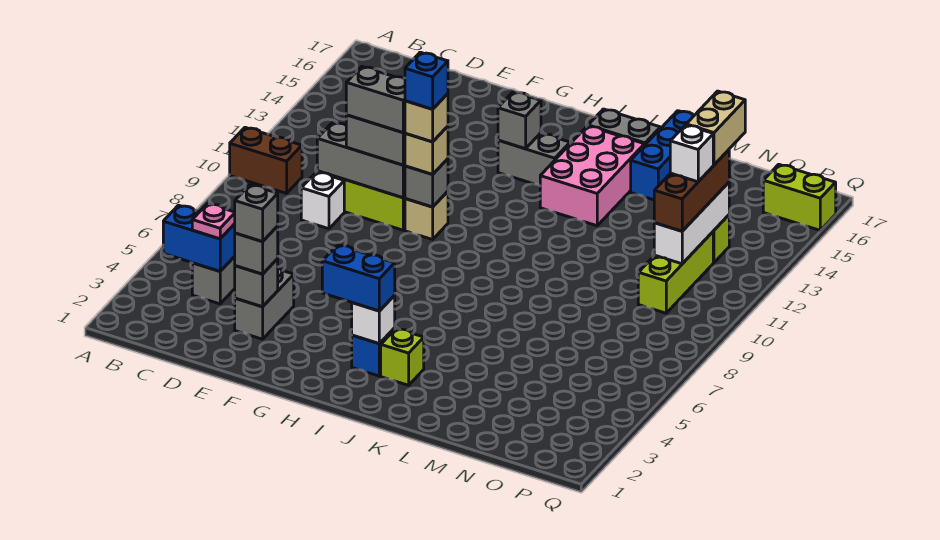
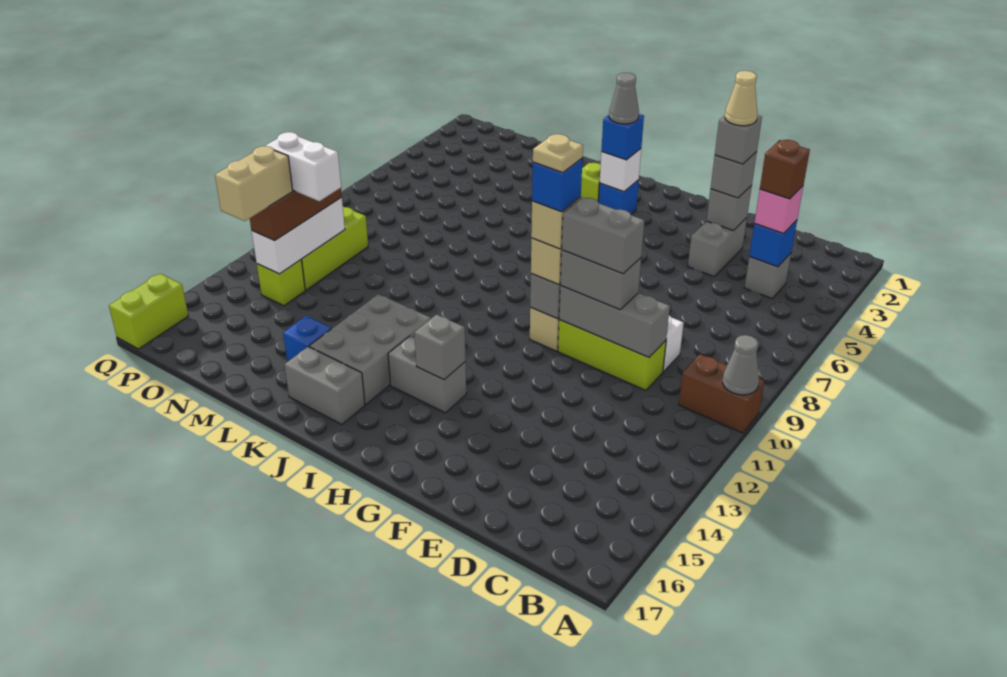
none -> grey cone A10 level 2
blue brick B4:C4 level 2 -> blue brick C4 level 2
pink plate C4 level 3 -> pink brick C4 level 3
none -> brown brick C4 level 4
none -> tan cone E3 level 5
none -> tan plate G10 level 6
blue brick H3:I3 level 3 -> blue brick I3 level 3
none -> grey cone I3 level 4
pink brick J13:K15 level 1 -> grey brick J13:K15 level 1
blue brick L15:L17 level 1 -> blue brick L15 level 1
white brick O12 level 4 -> white brick N12:O12 level 4
lime brick P16:Q16 level 1 -> lime brick Q16:Q17 level 1

